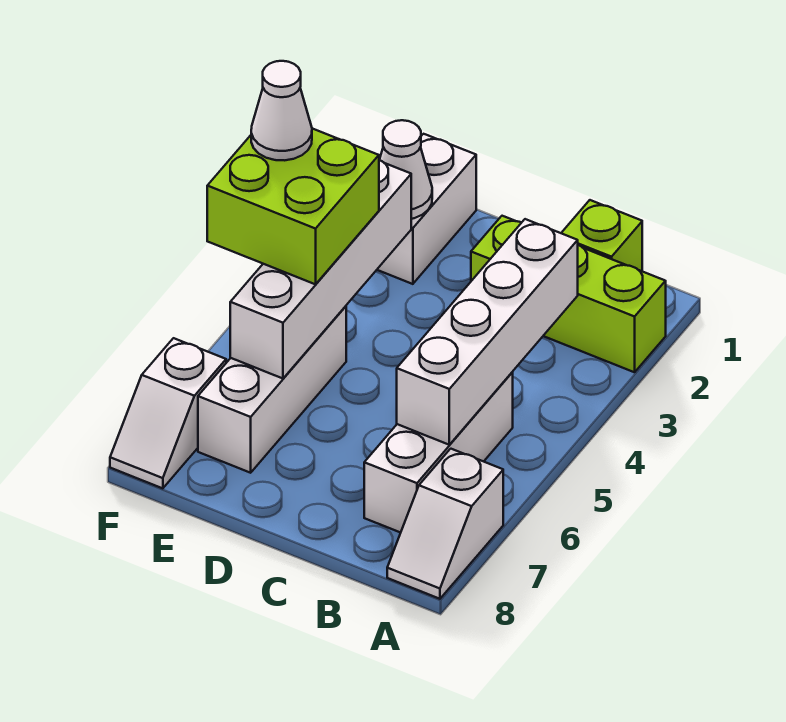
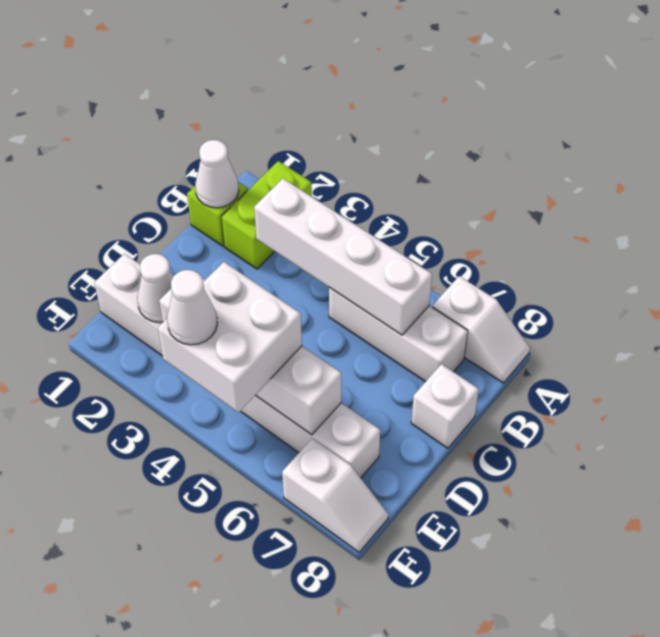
lime brick A2:C2 level 1 -> lime brick A2:B2 level 1
none -> white cone B1 level 2
none -> white brick C8 level 1
lime brick E4:F5 level 3 -> white brick E4:F5 level 3

